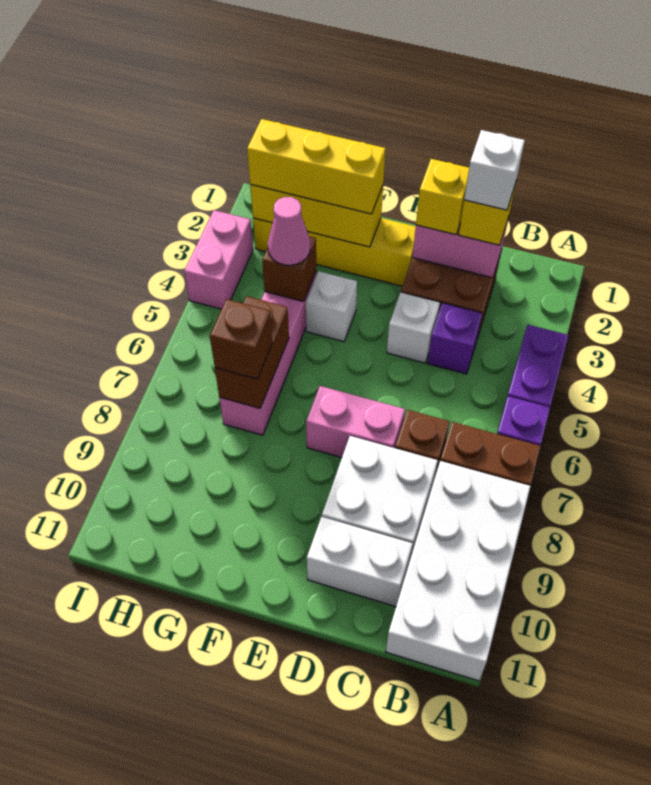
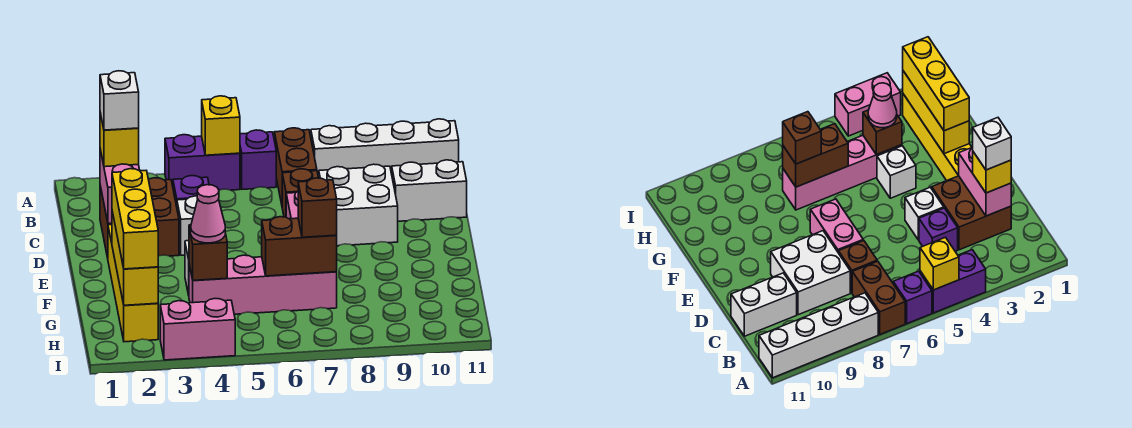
white brick A8:B11 level 1 -> white brick A8:A11 level 1
white brick C10:D10 level 1 -> white brick C10:C11 level 1
yellow brick D2 level 3 -> yellow brick A5 level 2

